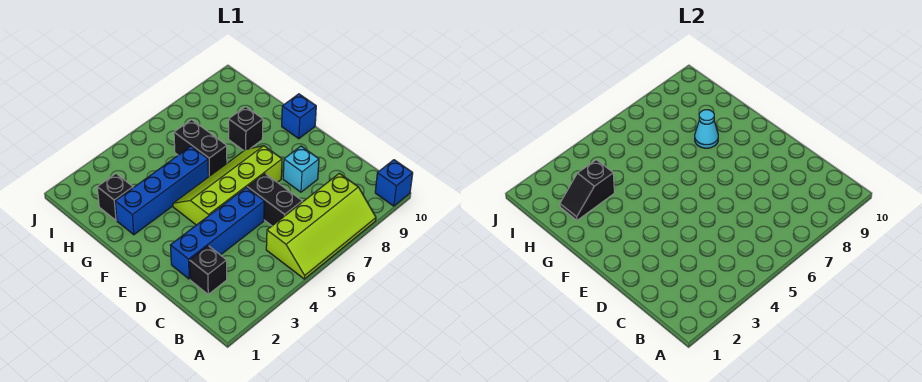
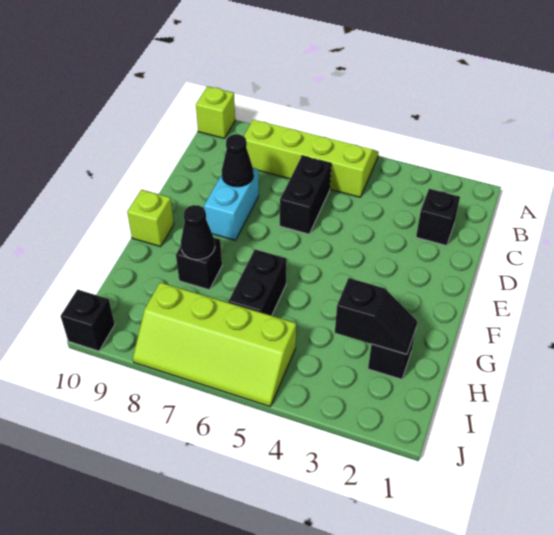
blue brick A10 level 1 -> lime brick A10 level 1
blue brick D2:D5 level 1 -> none
cyan brick D8 level 1 -> cyan brick D8:E8 level 1
none -> black cone D8 level 2
lime slope E4:F7 level 1 top E -> lime slope I5:J8 level 1 top I
blue brick F10 level 1 -> lime brick F10 level 1
blue brick G2:G5 level 1 -> none
cyan cone G8 level 2 -> black cone G8 level 2
none -> black brick J10 level 1

